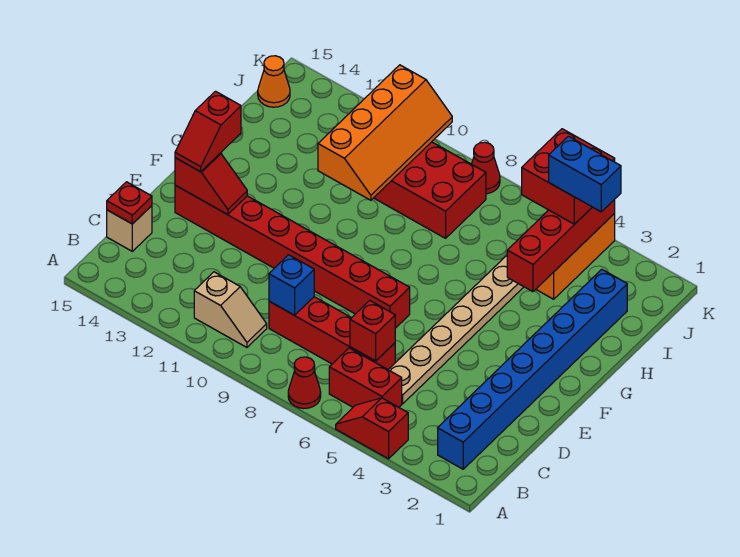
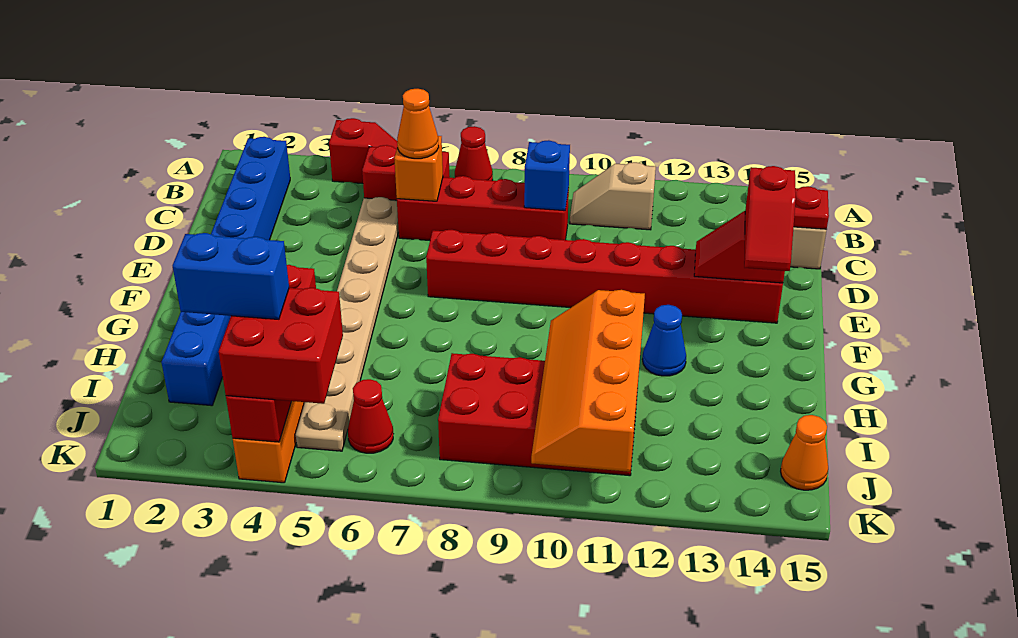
red brick C6 level 2 -> orange brick C6 level 2
none -> orange cone C6 level 3
red slope E14:F14 level 3 top F -> red slope E14:F14 level 3 top E
none -> blue cone G12 level 1
red cone K8 level 1 -> red cone J6 level 1

